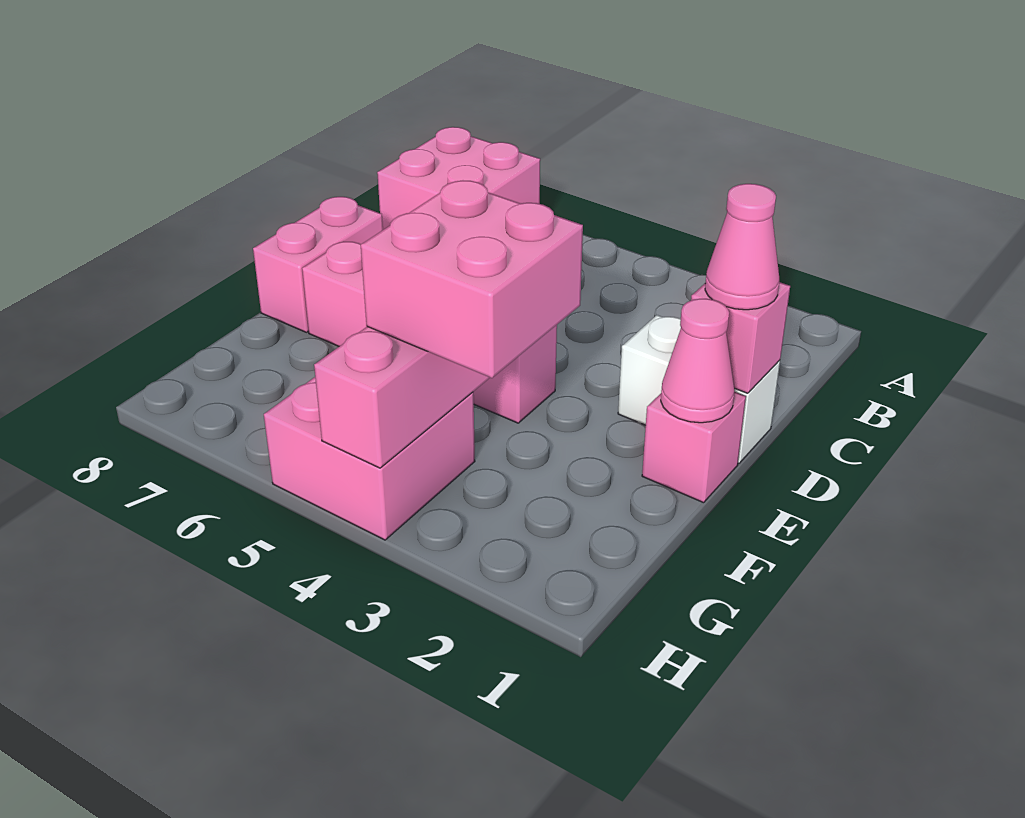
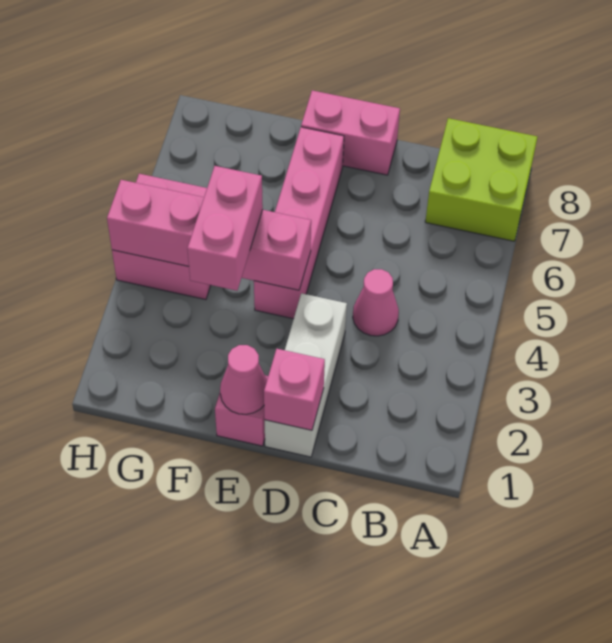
pink brick A7:B8 level 1 -> lime brick A7:B8 level 1
white brick D1:D2 level 1 -> white brick D1:D3 level 1
pink cone D1 level 3 -> pink cone C4 level 1
pink brick F3:G4 level 3 -> pink brick F3:F4 level 3

